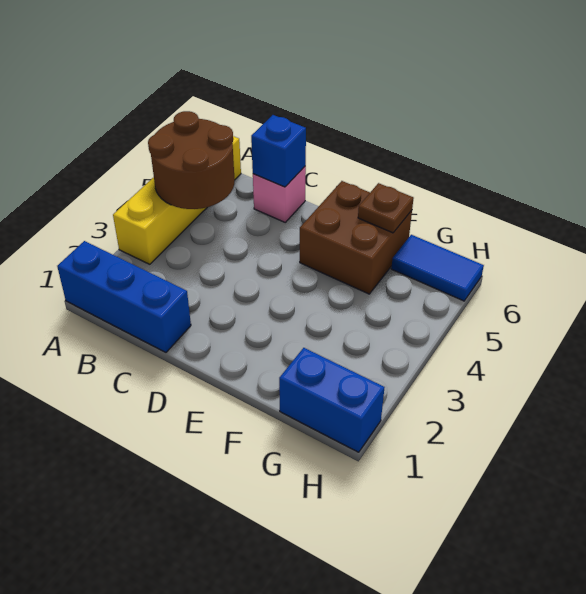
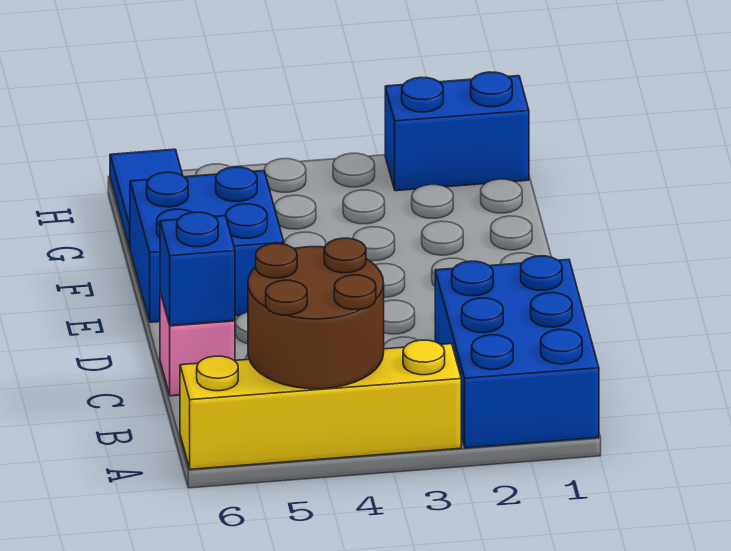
blue brick A1:C1 level 1 -> blue brick A1:C2 level 1
brown brick E5:F6 level 1 -> blue brick E5:F6 level 1
brown plate F6 level 2 -> none
blue brick G1:H1 level 1 -> blue brick H1:H2 level 1

